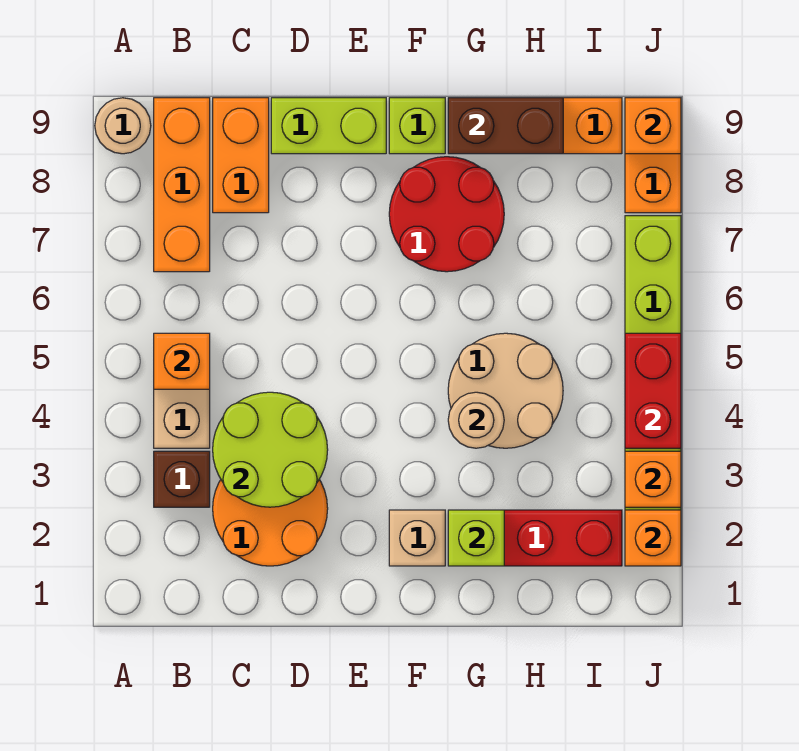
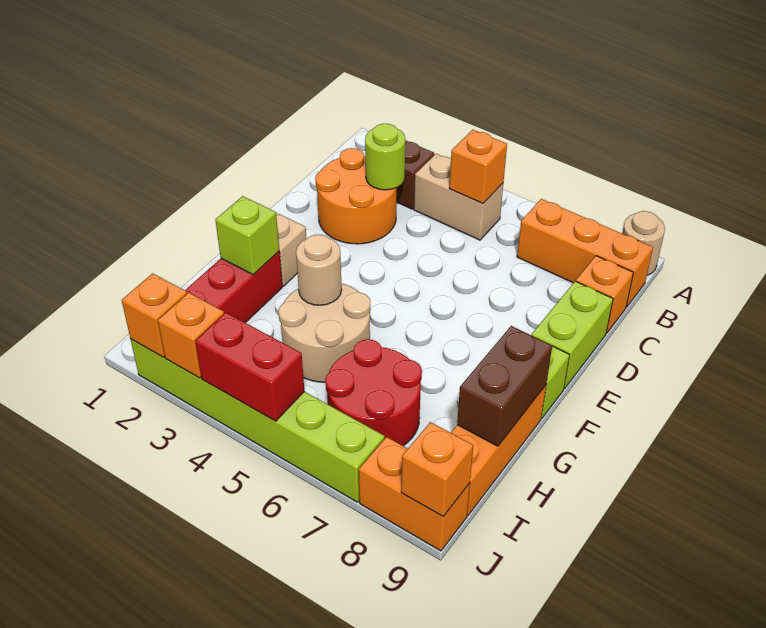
lime round brick C3:D4 level 2 -> lime round brick C3 level 2
orange brick C8:C9 level 1 -> orange brick C9 level 1
red round brick F7:G8 level 1 -> red round brick H6:I7 level 1

